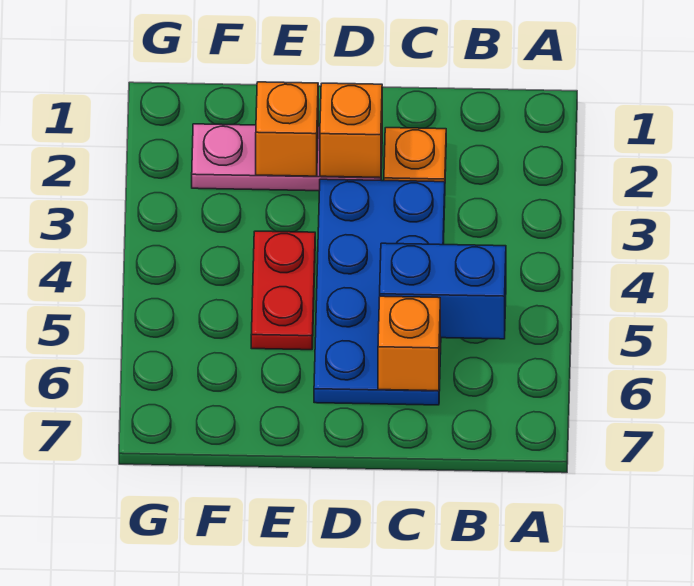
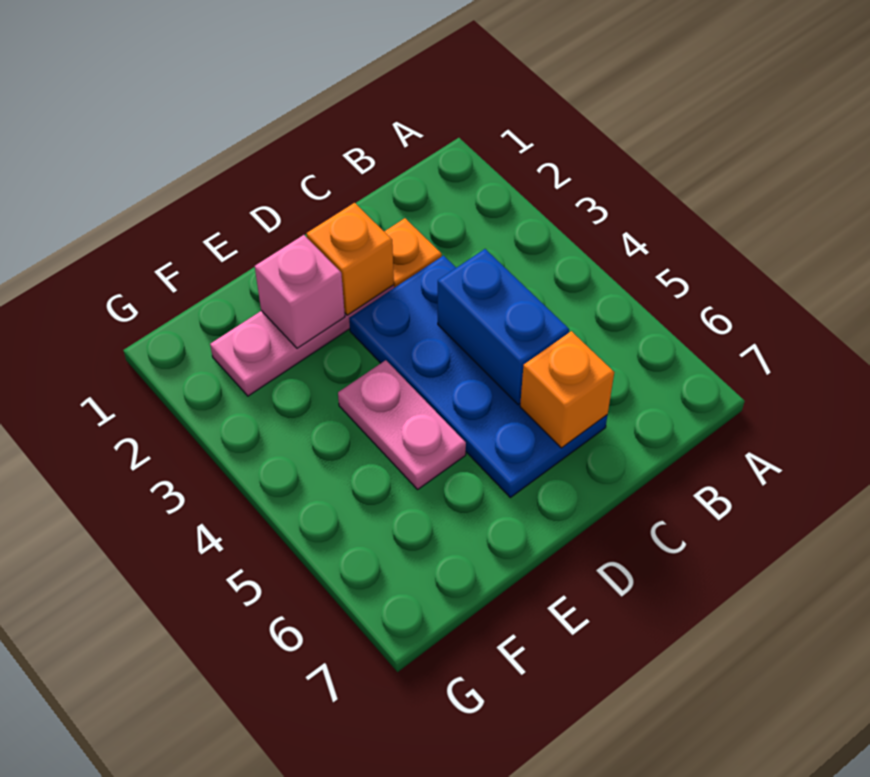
blue brick B5:C5 level 2 -> blue brick C4:C5 level 2
orange brick E2 level 2 -> pink brick E2 level 2
red plate E4:E5 level 1 -> pink plate E4:E5 level 1

